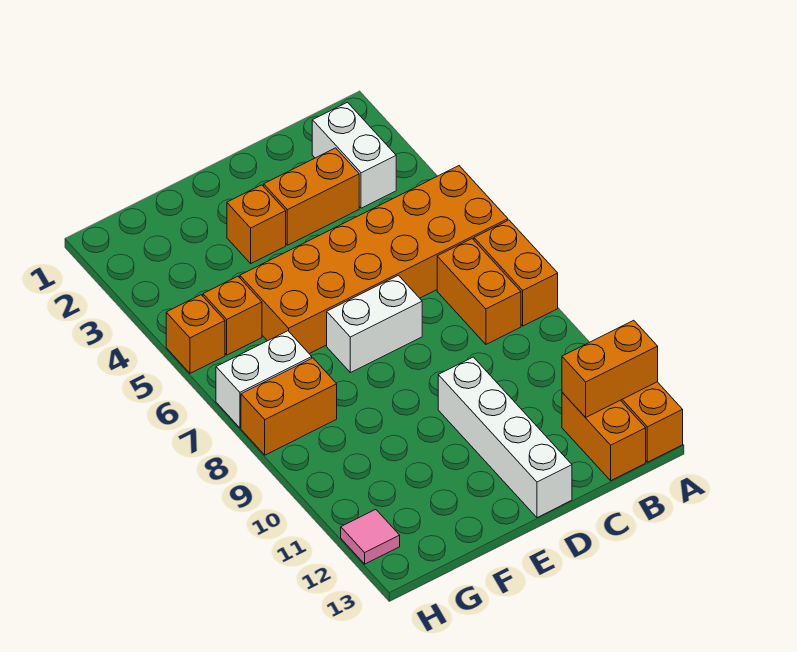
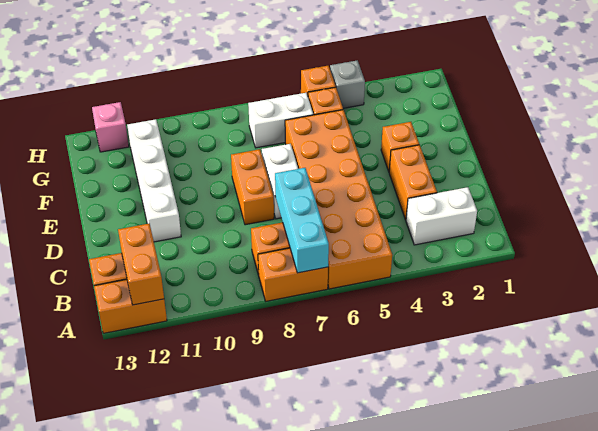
none -> cyan brick A7:C7 level 2
white brick D10:D13 level 1 -> white brick D11:G11 level 1
white brick G7:H7 level 1 -> white brick G6:G7 level 1
orange brick G8:H8 level 1 -> orange brick D8:E8 level 1
none -> grey brick H4 level 1
pink tile H12 level 1 -> pink brick H12 level 1

